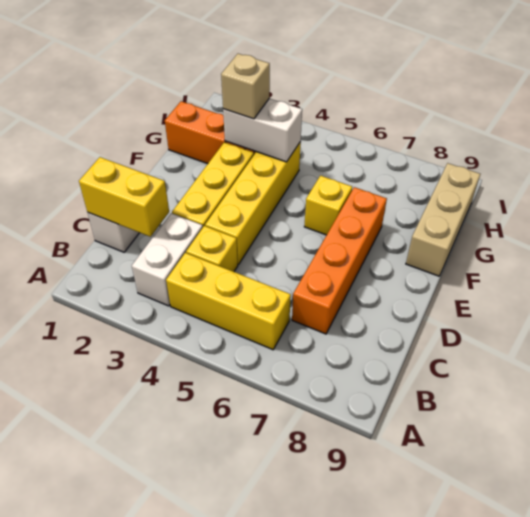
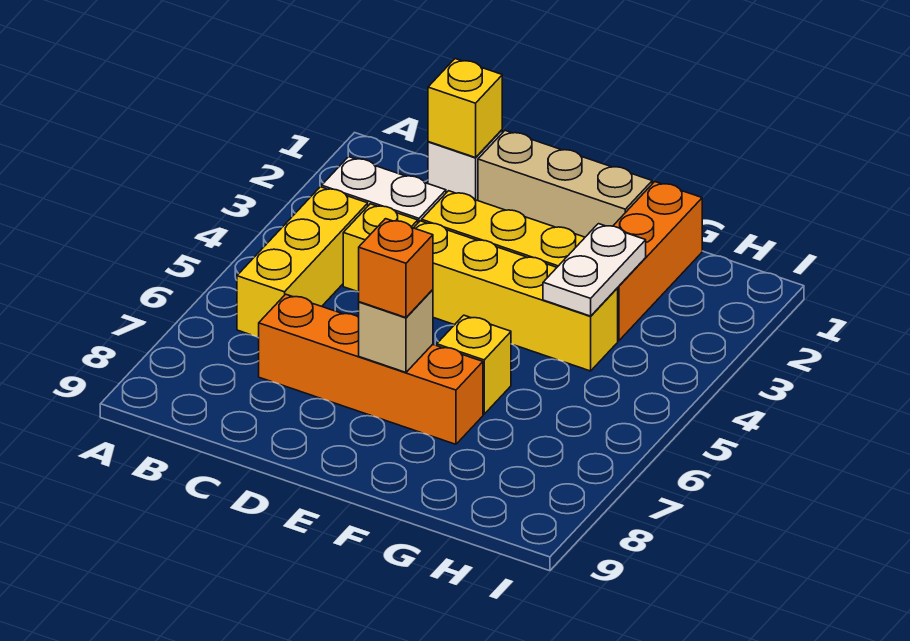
yellow brick C1:C2 level 2 -> yellow brick C1 level 2
none -> orange brick E7 level 3
tan brick F9:H9 level 1 -> tan brick D1:F1 level 1
white brick G3:G4 level 2 -> white plate G3:G4 level 2
tan brick G3 level 3 -> tan brick E7 level 2

